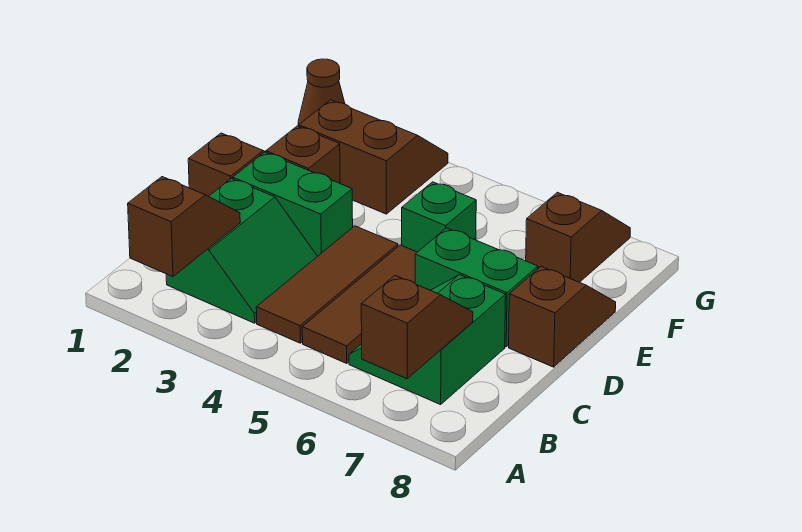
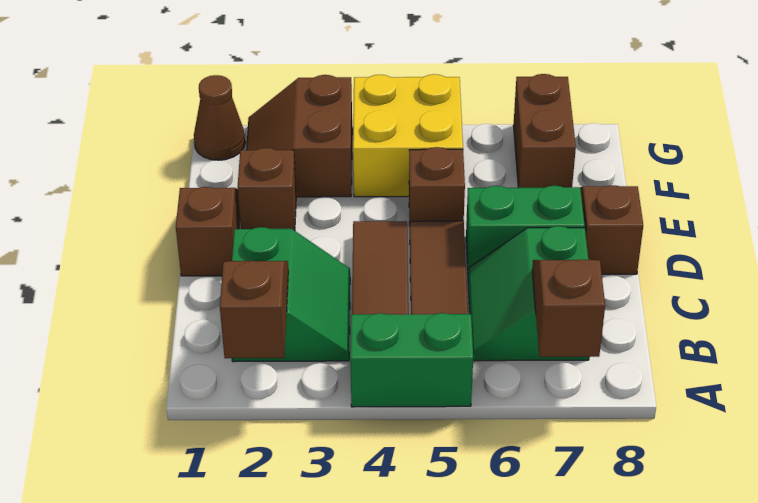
green brick D2:D3 level 1 -> green brick A4:A5 level 1
green brick E5 level 1 -> brown brick E5 level 1
brown slope F2:G3 level 1 top F -> brown slope F2:G3 level 1 top 3
none -> yellow brick F4:G5 level 1
brown slope F7:G7 level 1 top F -> brown brick F7:G7 level 1

